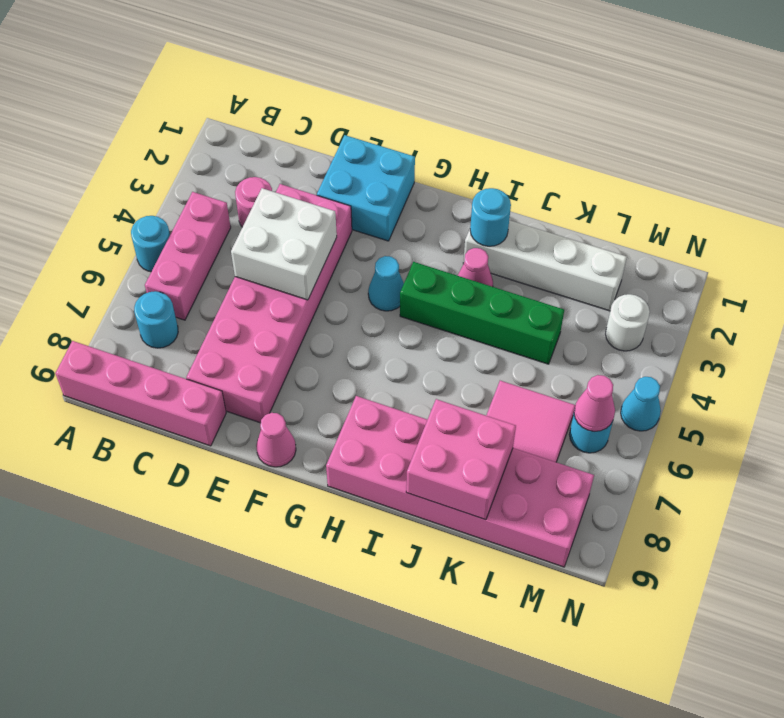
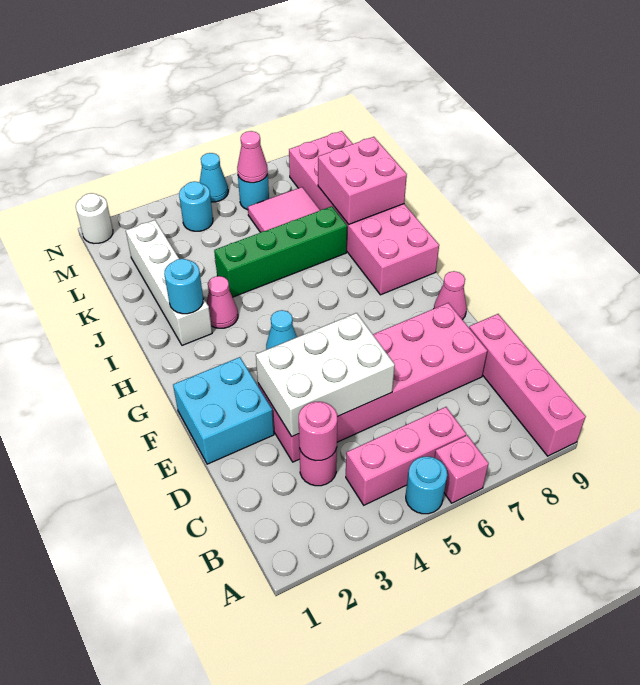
none -> pink brick A6 level 1
cyan round brick B7 level 1 -> cyan round brick M4 level 1
none -> pink round brick C3 level 2
white brick D4:E5 level 2 -> white brick D3:E5 level 2
green brick H4:K4 level 1 -> green brick J4:J7 level 1
white round brick M3 level 1 -> white round brick N1 level 1

